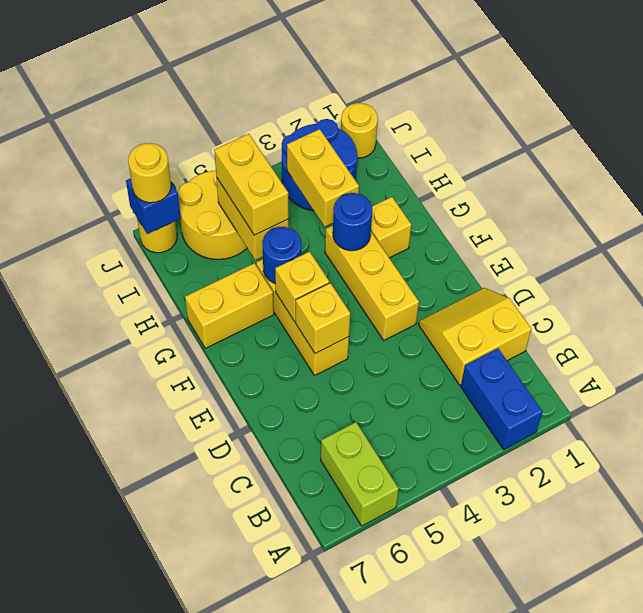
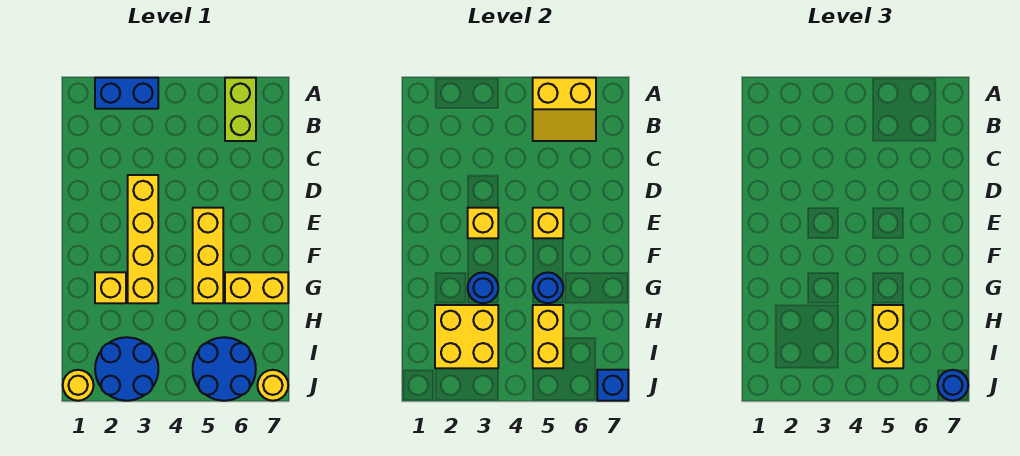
blue brick A2:B2 level 1 -> blue brick A2:A3 level 1
yellow slope C1:D2 level 1 top C -> yellow slope A5:B6 level 2 top A
yellow brick E3:G3 level 1 -> yellow brick D3:G3 level 1
yellow brick F5 level 2 -> yellow brick E3 level 2
yellow brick H3:I3 level 2 -> yellow brick H2:I3 level 2
yellow round brick I5:J6 level 1 -> blue round brick I5:J6 level 1
yellow round brick J7 level 3 -> blue round brick J7 level 3

